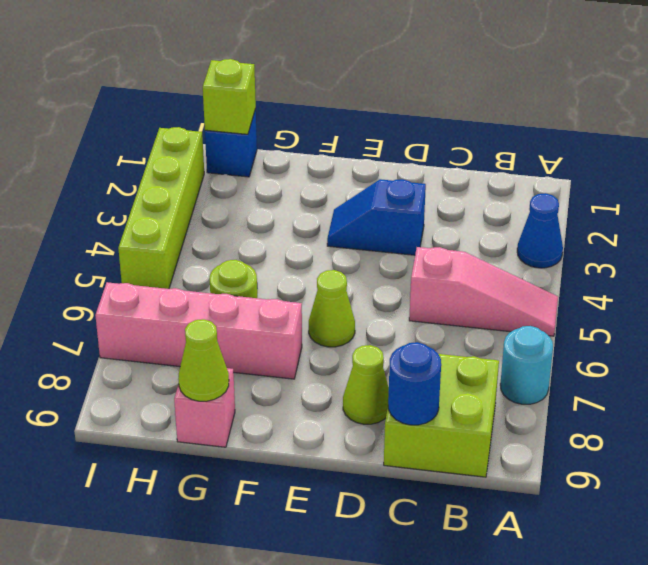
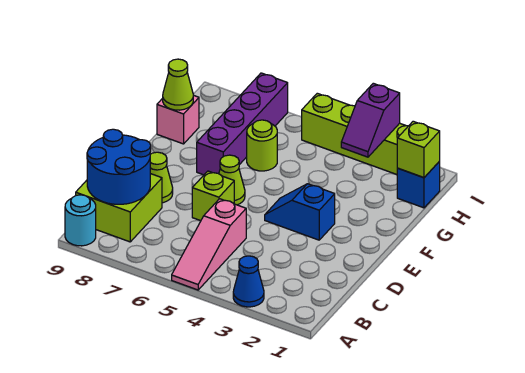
cyan round brick A7 level 1 -> cyan round brick A9 level 1
blue round brick C9 level 2 -> blue round brick B8:C9 level 2
blue slope D3:E3 level 1 top D -> blue slope E3:E4 level 1 top 3
none -> lime brick D6 level 1
pink brick F7:I7 level 1 -> purple brick F7:I7 level 1
none -> purple slope H3:I3 level 2 top I

